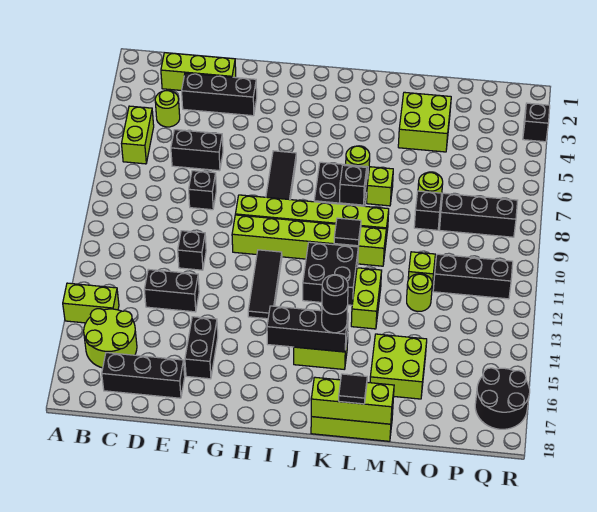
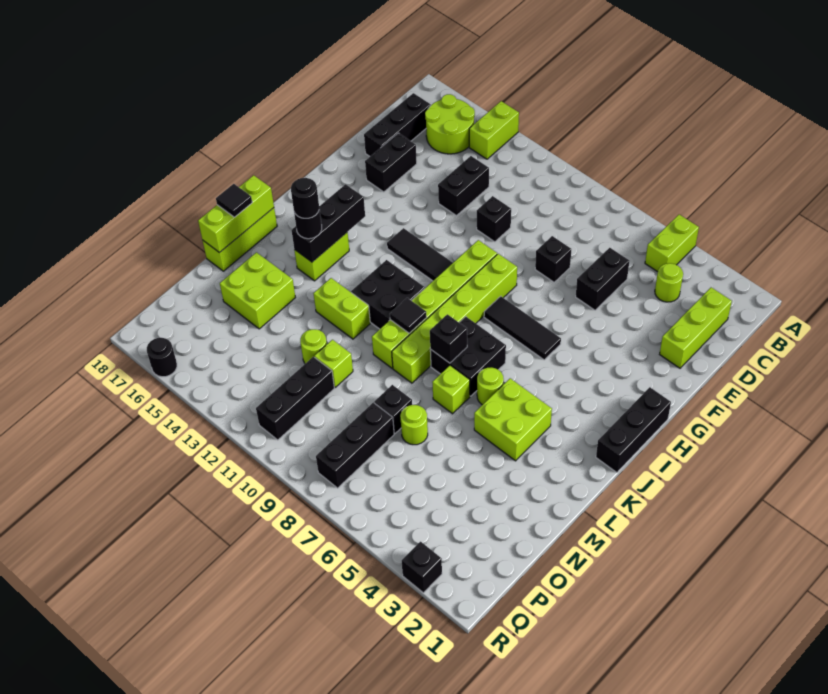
lime brick B5:B6 level 1 -> lime brick A5:B5 level 1
black brick D3:F3 level 1 -> black brick H1:J1 level 1
black brick F15:F16 level 1 -> black brick E16:F16 level 1
lime brick M3:N4 level 1 -> lime brick K4:L5 level 1
black round brick Q16:R17 level 1 -> black round brick R16 level 1

